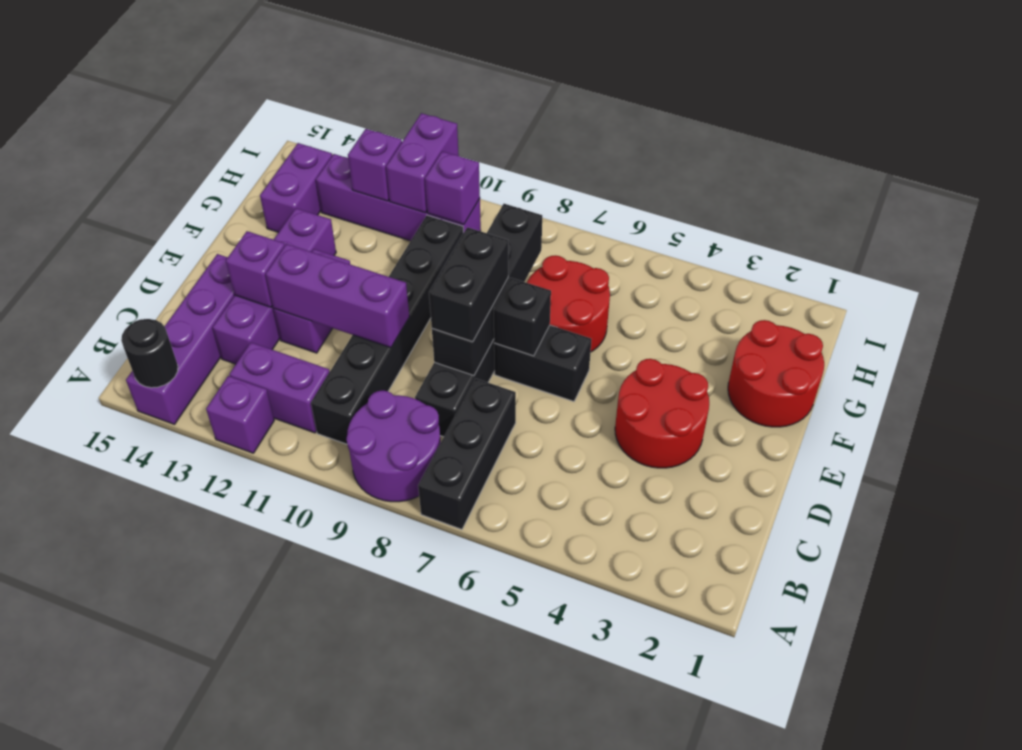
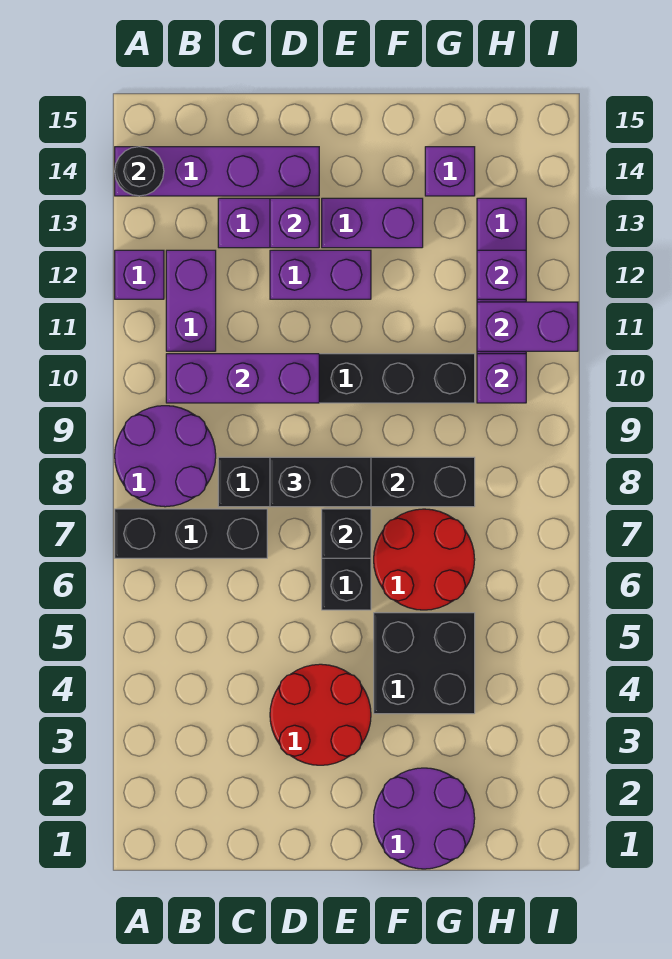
purple brick D10:D12 level 2 -> purple brick B10:D10 level 2
red round brick F1:G2 level 1 -> purple round brick F1:G2 level 1
none -> black brick F4:G5 level 1
purple brick G14:H14 level 1 -> purple brick G14 level 1

